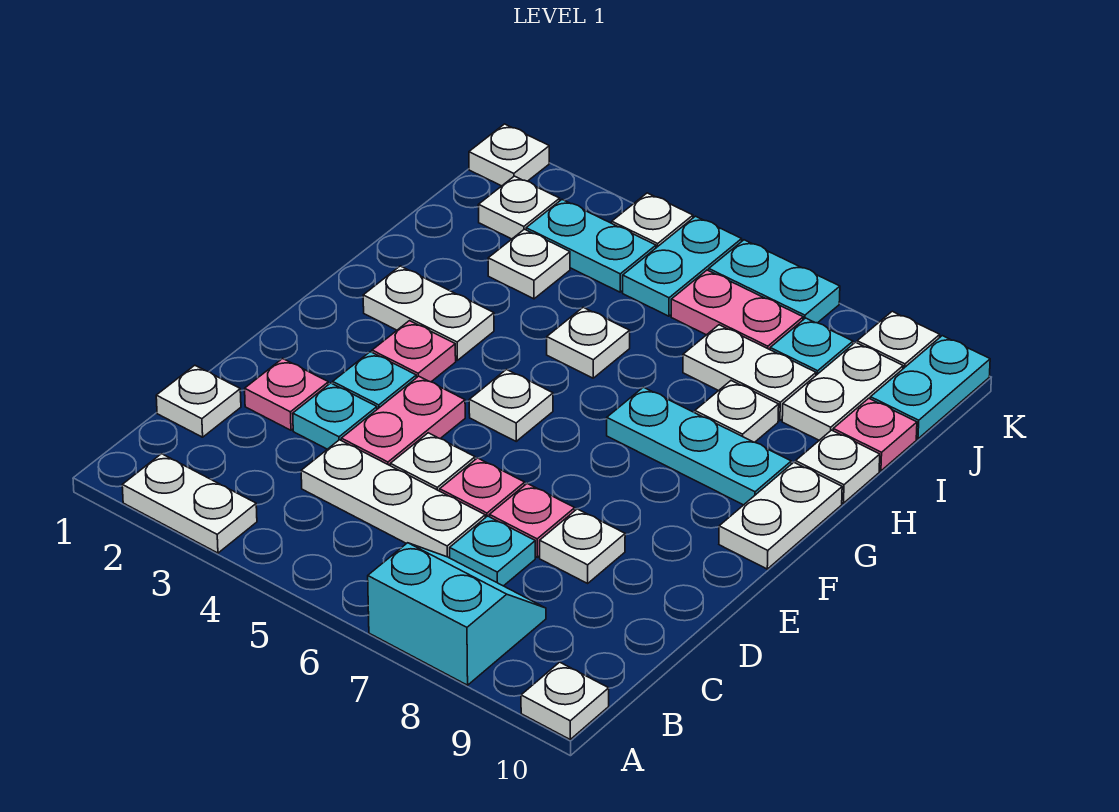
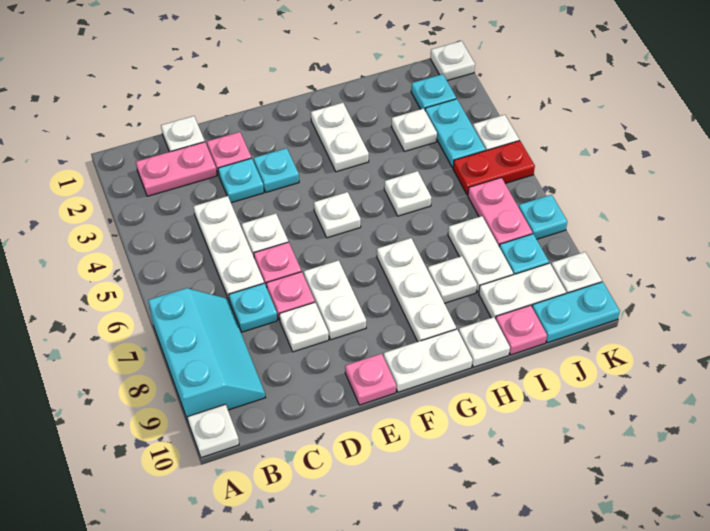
white plate A2:A3 level 1 -> white plate E7:E8 level 1
cyan slope A7:B8 level 1 top A -> cyan slope A7:B9 level 1 top A
pink plate D4:E4 level 1 -> pink plate B2:C2 level 1
pink plate F3 level 1 -> pink plate E10 level 1
cyan plate G7:G9 level 1 -> white plate G7:G9 level 1
white plate J2 level 1 -> cyan plate J2 level 1
cyan plate J5:K5 level 1 -> red plate J5:K5 level 1
cyan plate K6:K7 level 1 -> cyan plate K7 level 1

